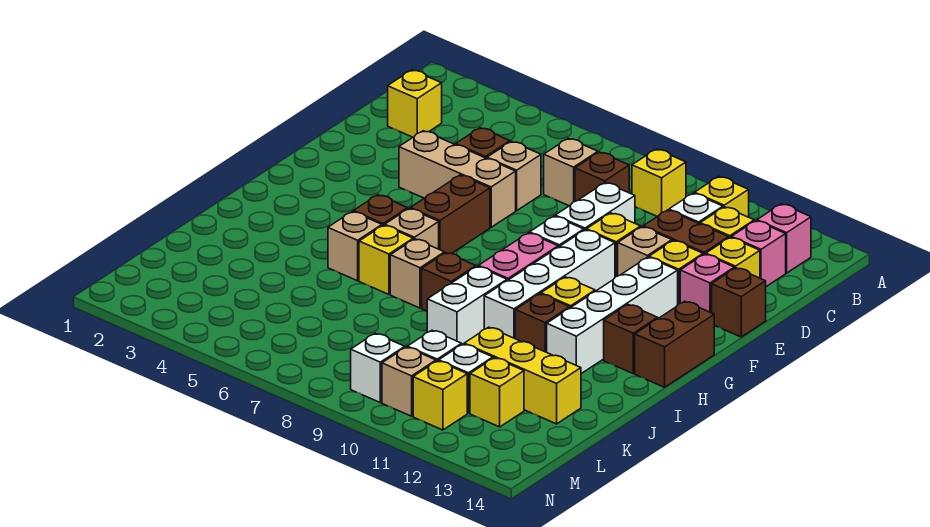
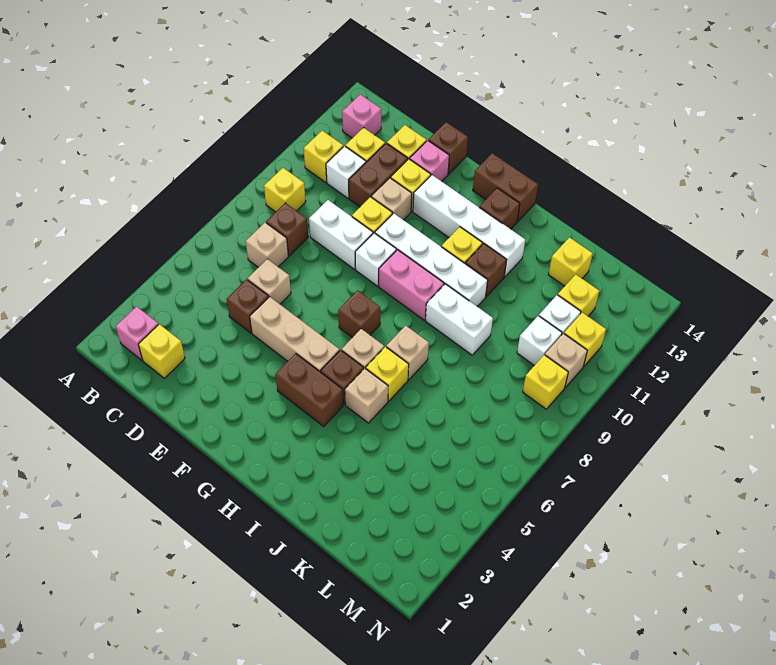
pink brick C13 level 1 -> pink brick B2 level 1
tan brick E4:E6 level 1 -> tan brick E5:G5 level 1
brown brick F6:G6 level 1 -> brown brick G4:H4 level 1
brown brick I8 level 1 -> brown brick G7 level 1
yellow brick K11:K13 level 1 -> yellow brick K13 level 1
white brick M9 level 1 -> yellow brick M9 level 1

